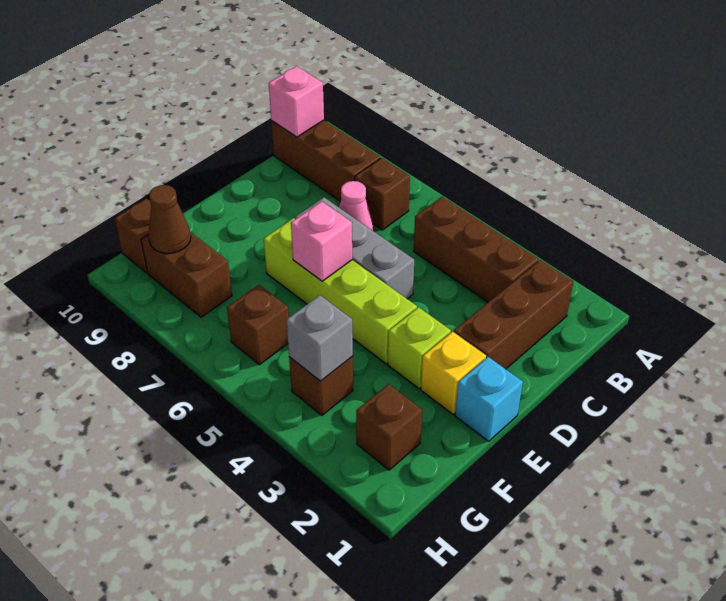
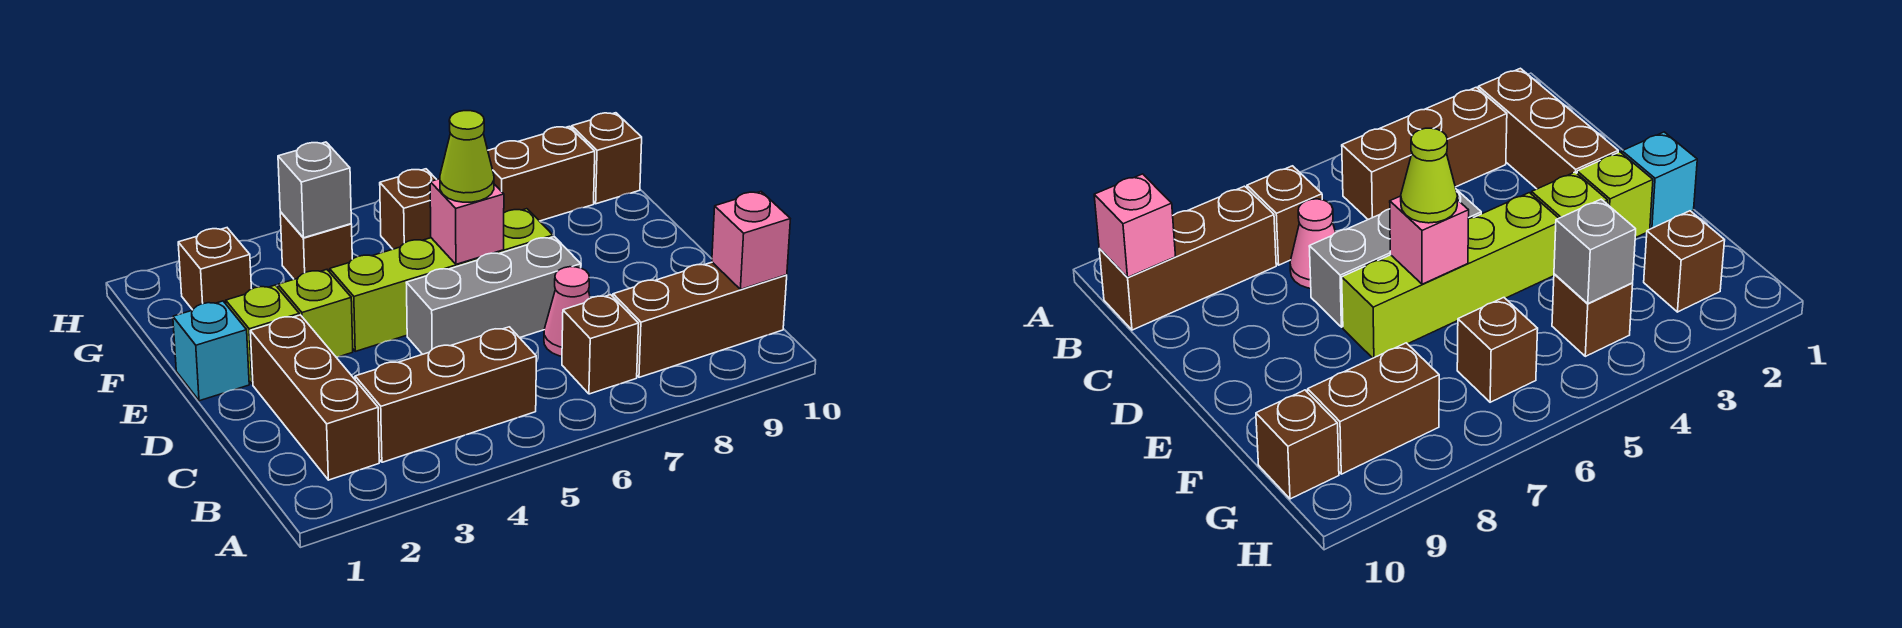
yellow brick E2 level 1 -> lime brick E2 level 1
none -> lime cone E6 level 3
brown cone G9 level 2 -> none

